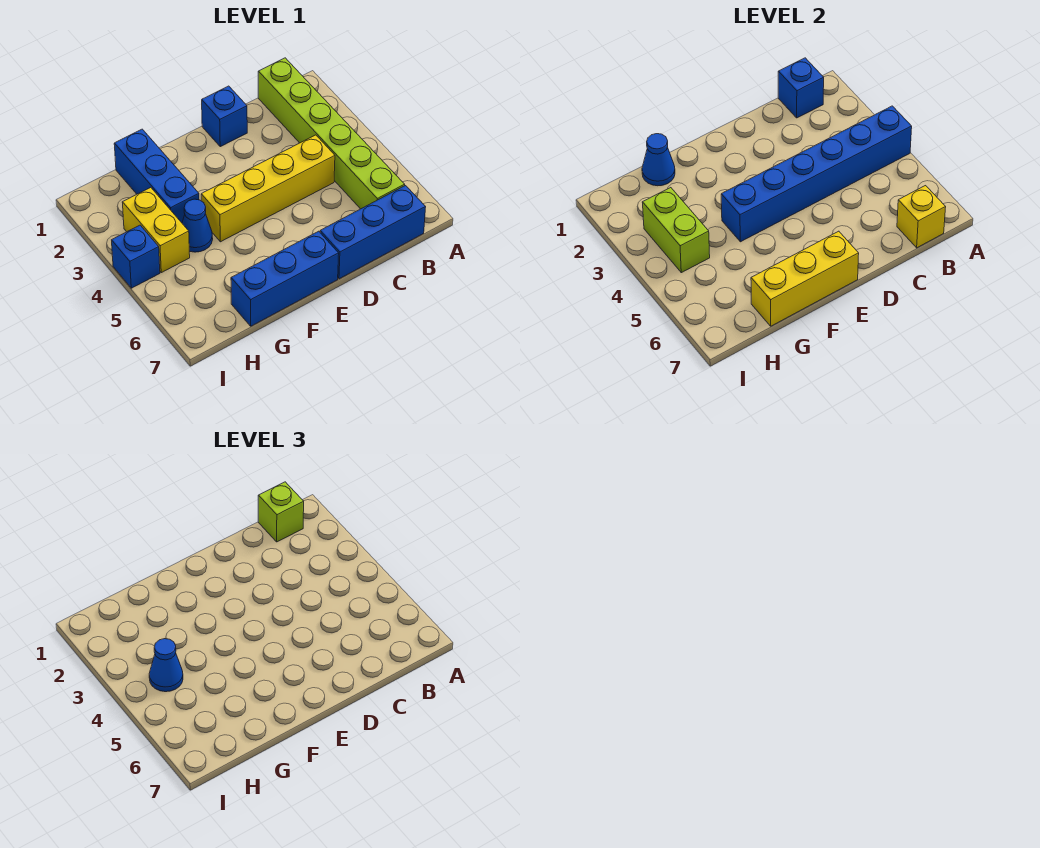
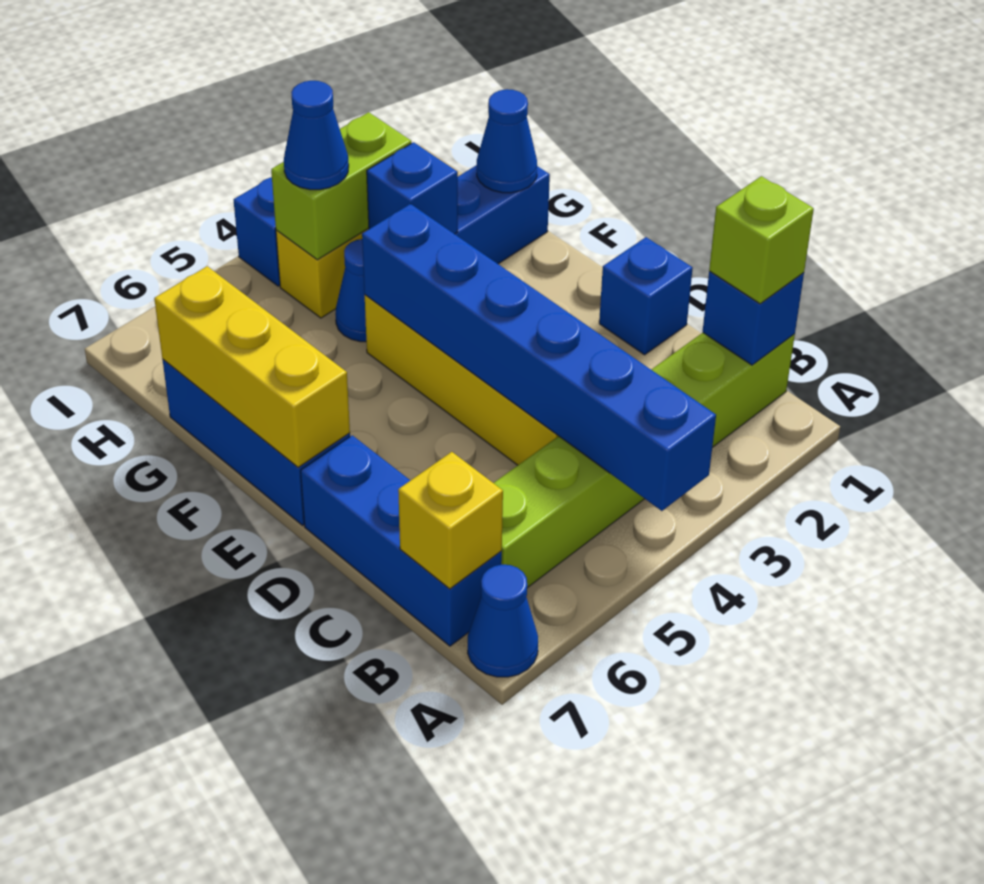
none -> blue cone A7 level 1
none -> blue brick G3 level 2

